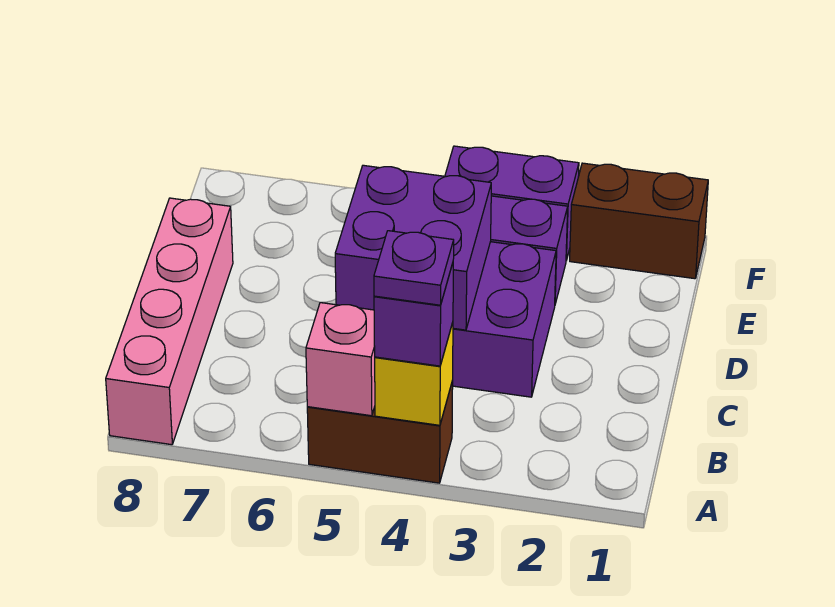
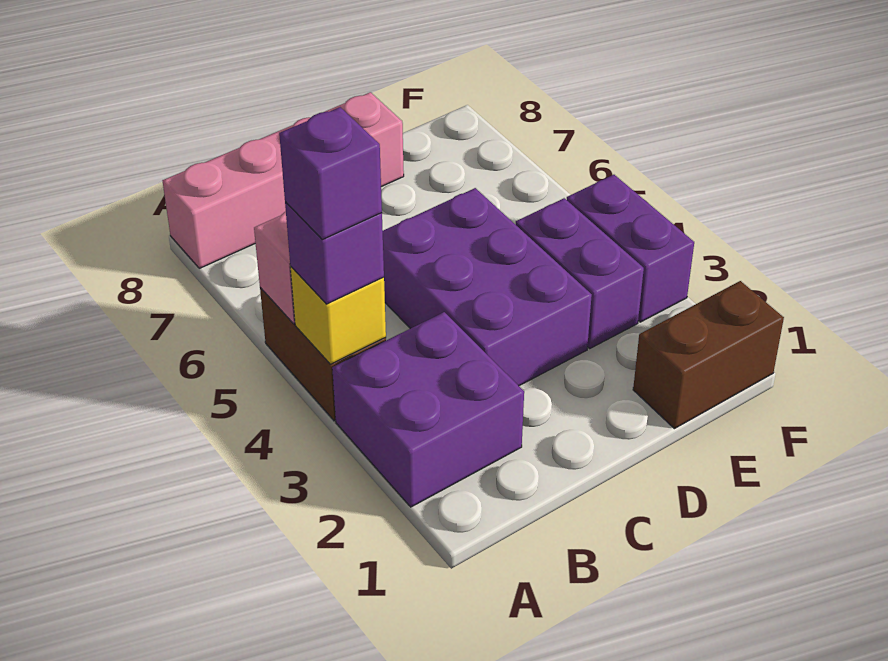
purple plate A4 level 4 -> purple brick A4 level 4
purple brick C4:D5 level 2 -> purple brick A2:B3 level 1
brown brick F1:F2 level 1 -> brown brick E1:F1 level 1

